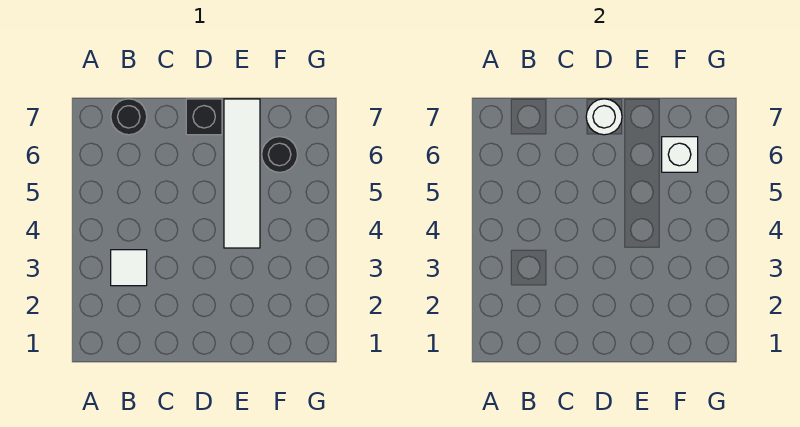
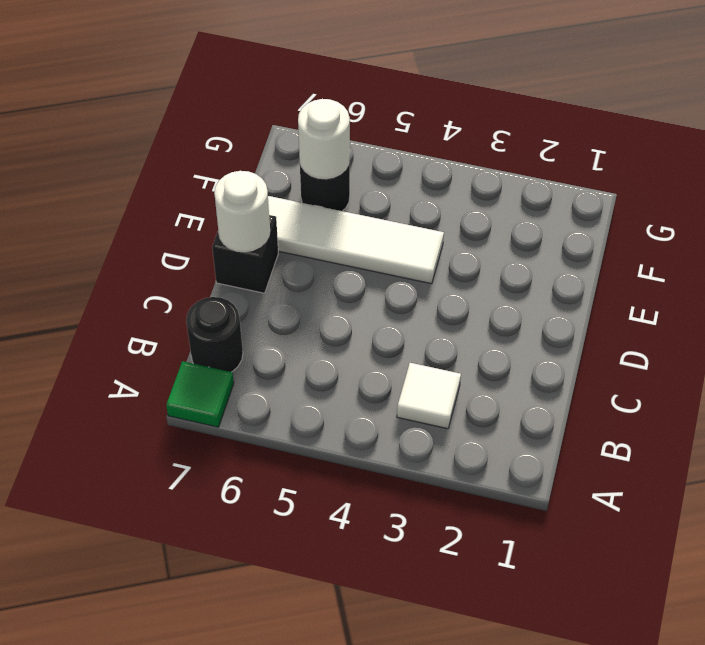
none -> green tile A7 level 1
white brick F6 level 2 -> white round brick F6 level 2

